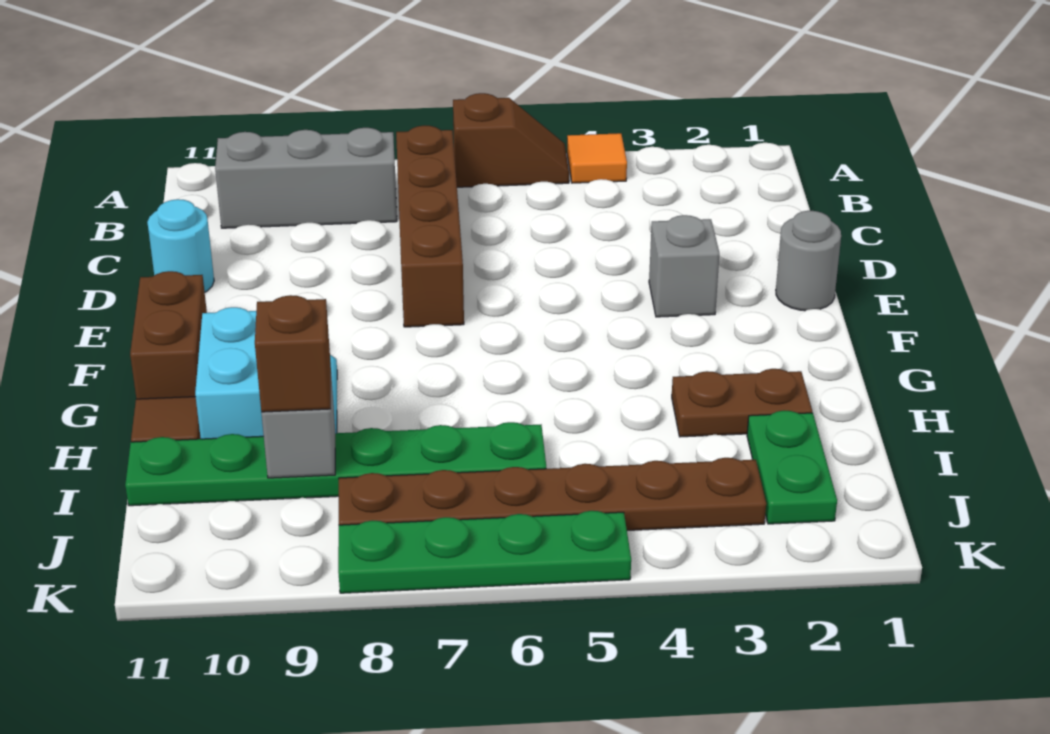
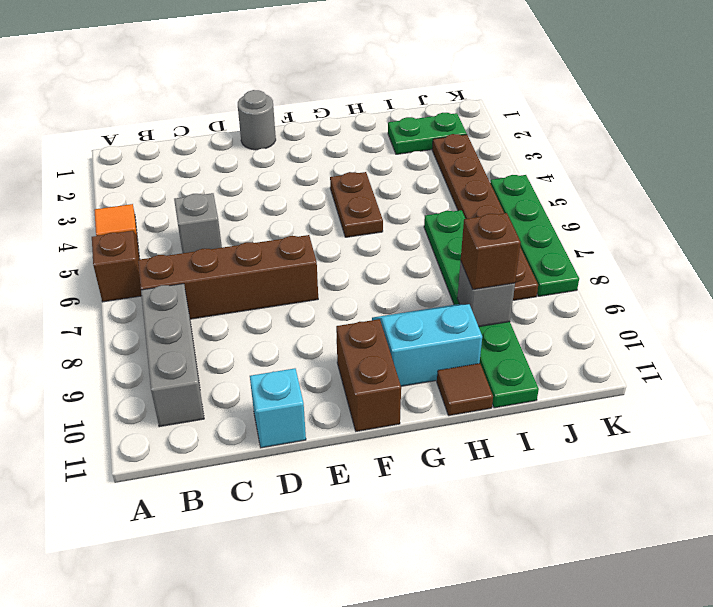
cyan round brick D11 level 1 -> cyan brick D11 level 1
grey brick E3 level 1 -> grey brick C5 level 1
brown brick F11:G11 level 1 -> brown brick F10:F11 level 1
brown plate H2:H3 level 1 -> brown plate G4:G5 level 1

